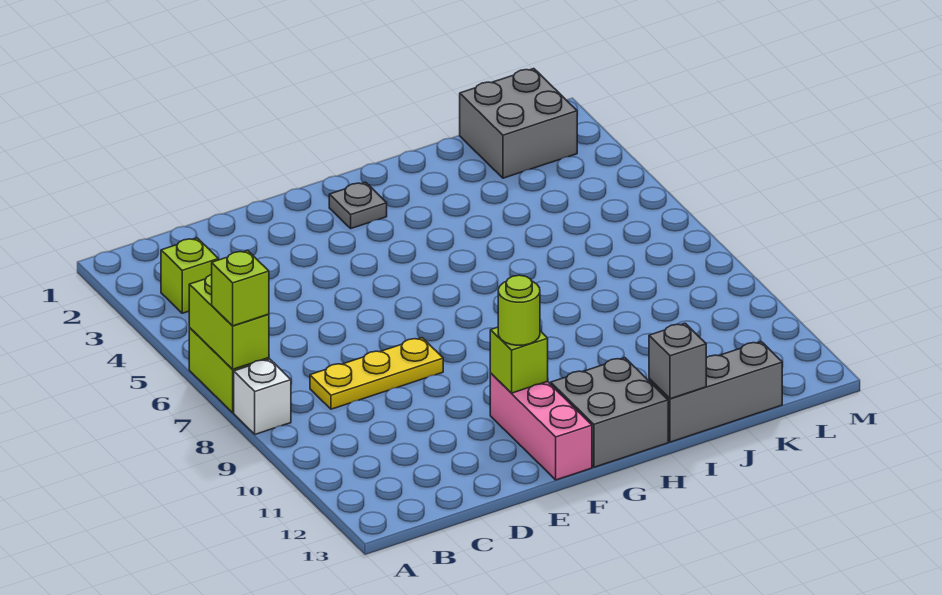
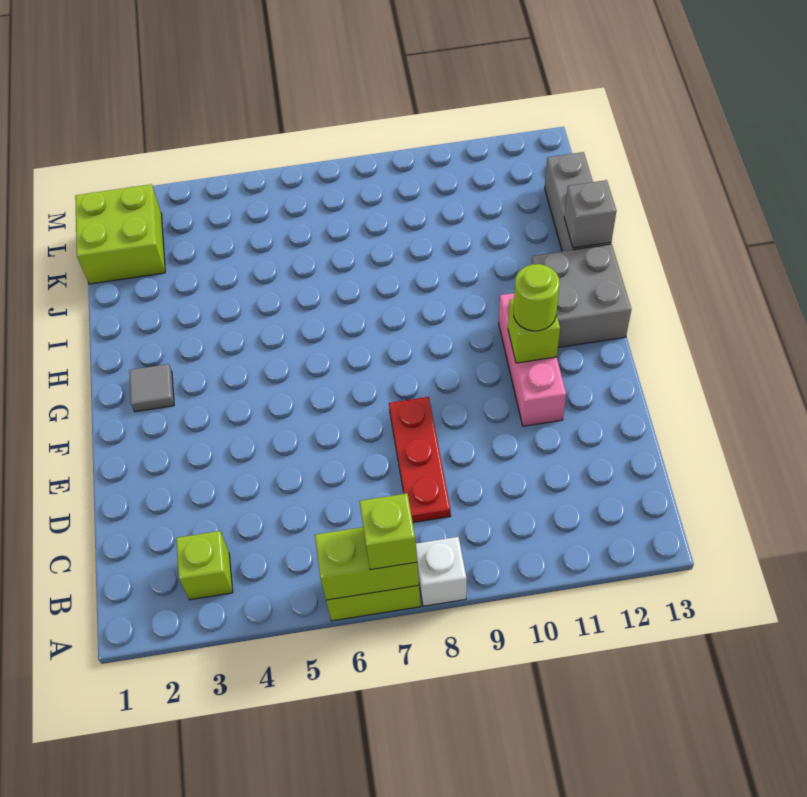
yellow plate C8:E8 level 1 -> red plate C8:E8 level 1
pink brick F11:F13 level 1 -> pink brick E11:G11 level 1
grey plate G2 level 1 -> grey tile G2 level 1
grey brick K1:L2 level 1 -> lime brick K1:L2 level 1

